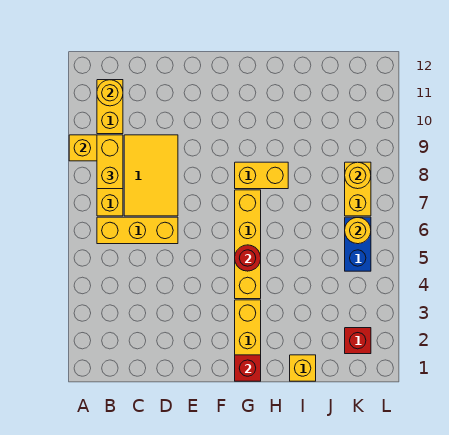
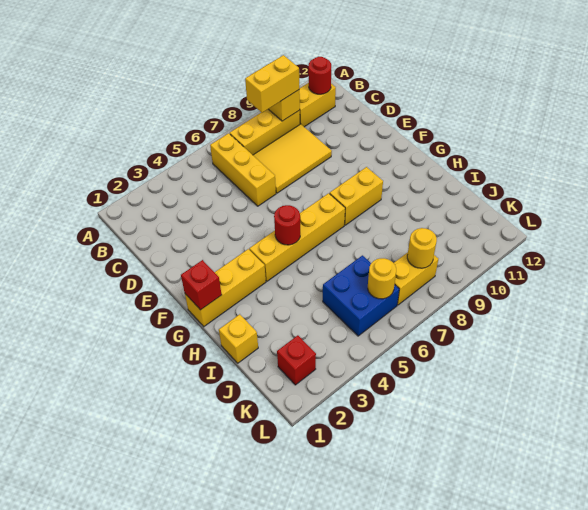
yellow round brick B11 level 2 -> red round brick B11 level 2
yellow brick G8:H8 level 1 -> yellow brick G8:G9 level 1
blue brick K5:K6 level 1 -> blue brick J5:K6 level 1

